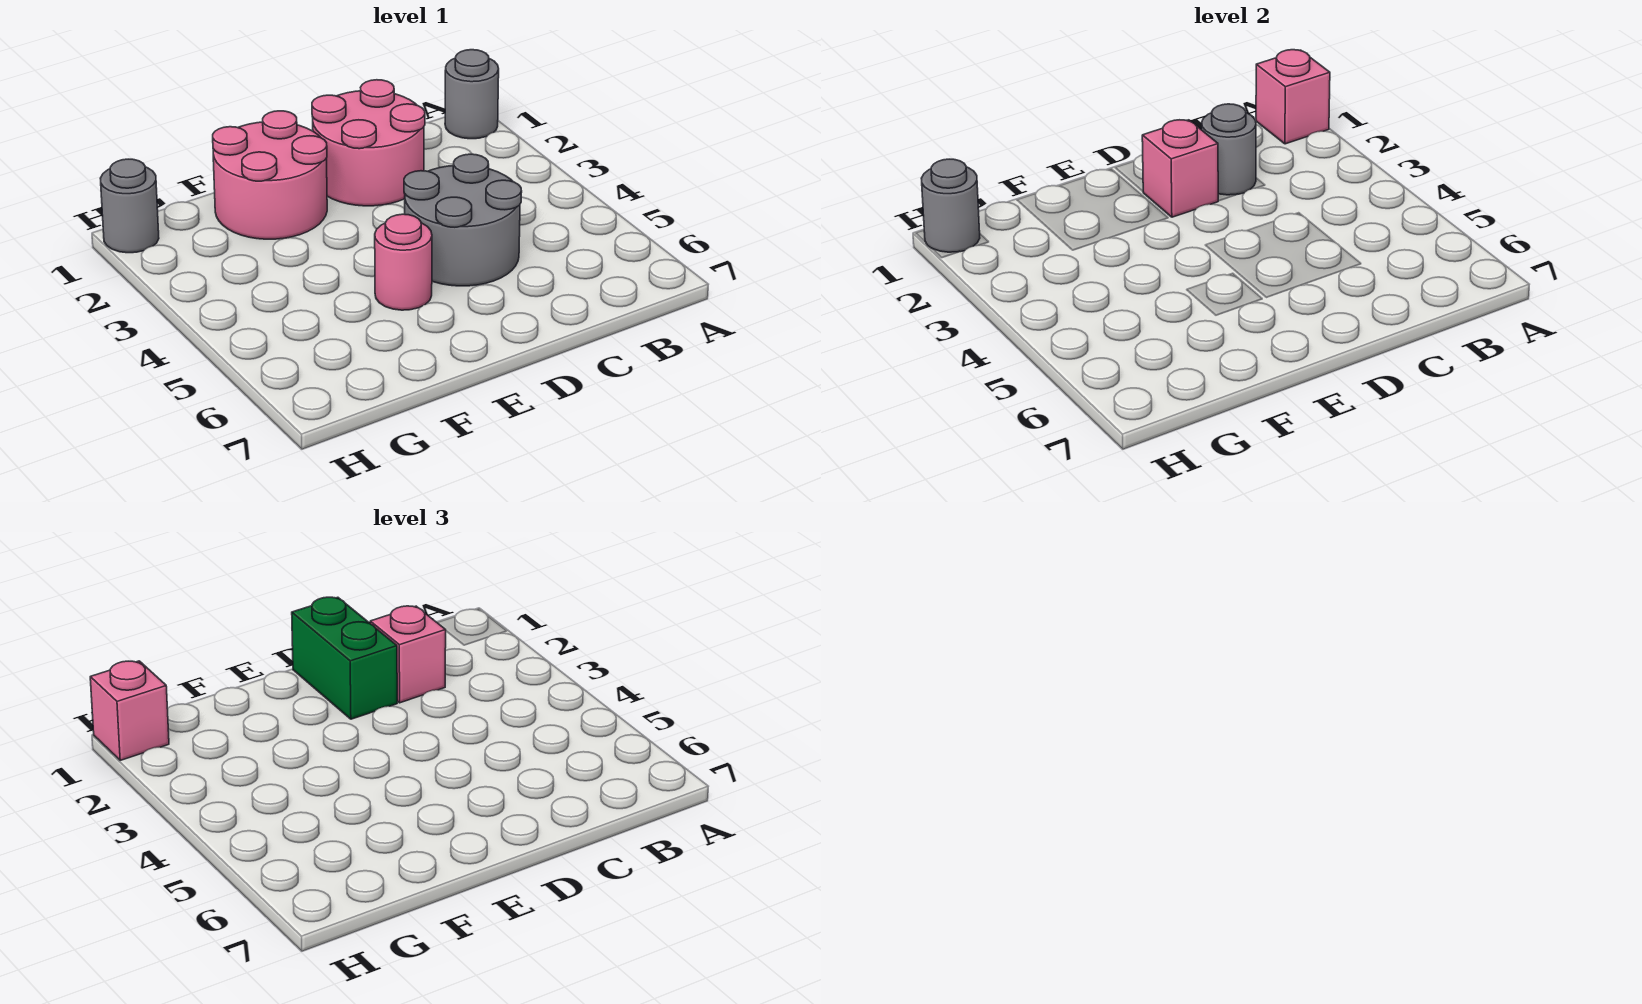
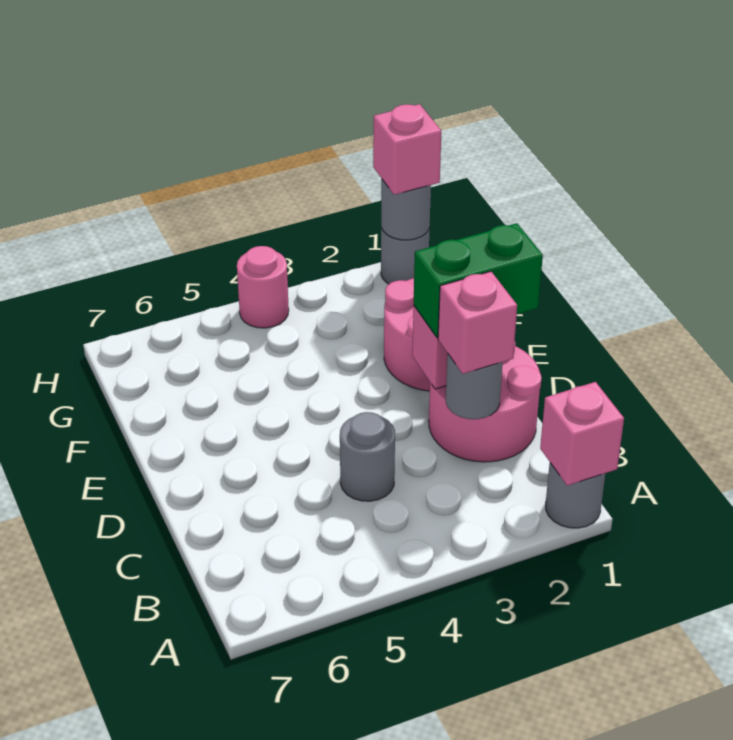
grey round brick C4:D5 level 1 -> grey round brick C4 level 1
pink round brick E5 level 1 -> pink round brick H4 level 1

